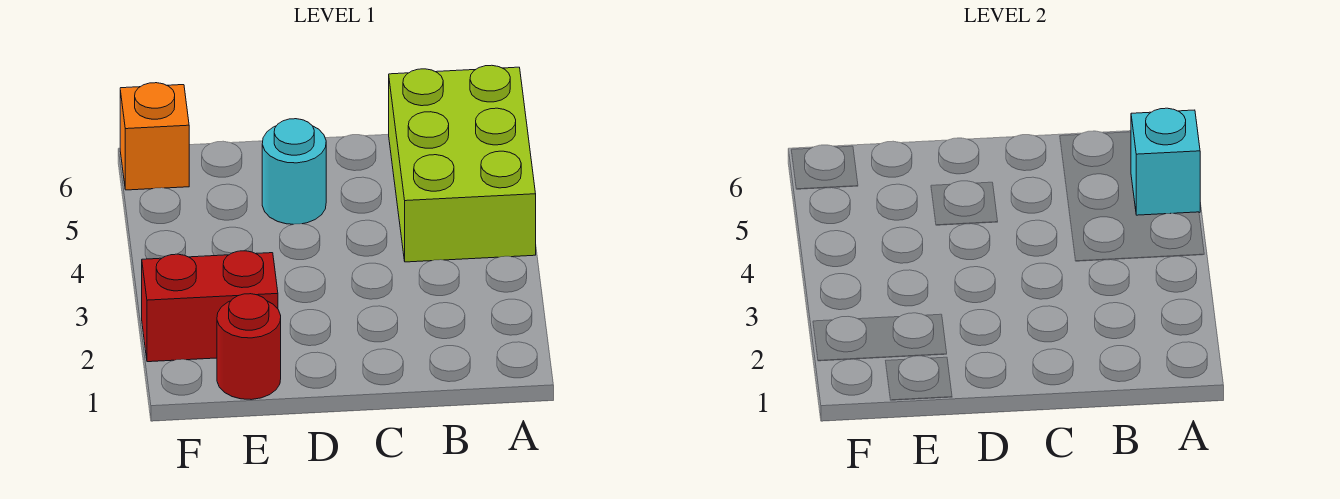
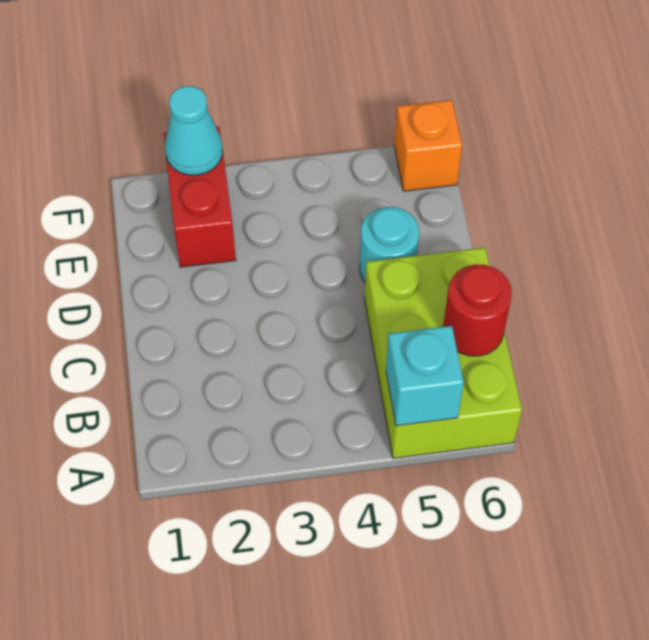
lime brick A4:B6 level 1 -> lime brick A5:C6 level 1
red round brick E1 level 1 -> red round brick B6 level 2
none -> cyan cone F2 level 2

